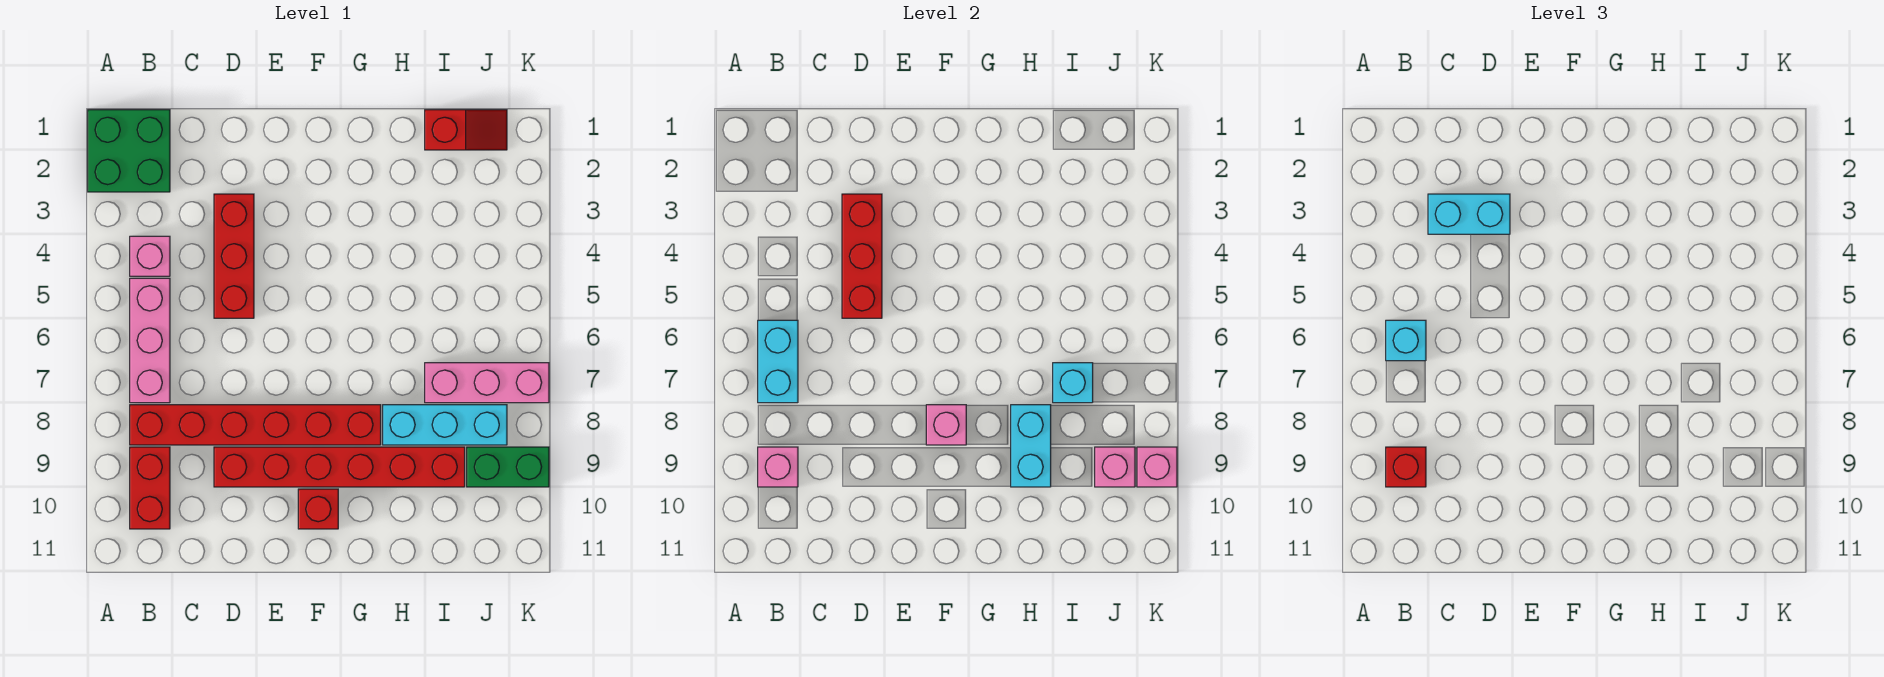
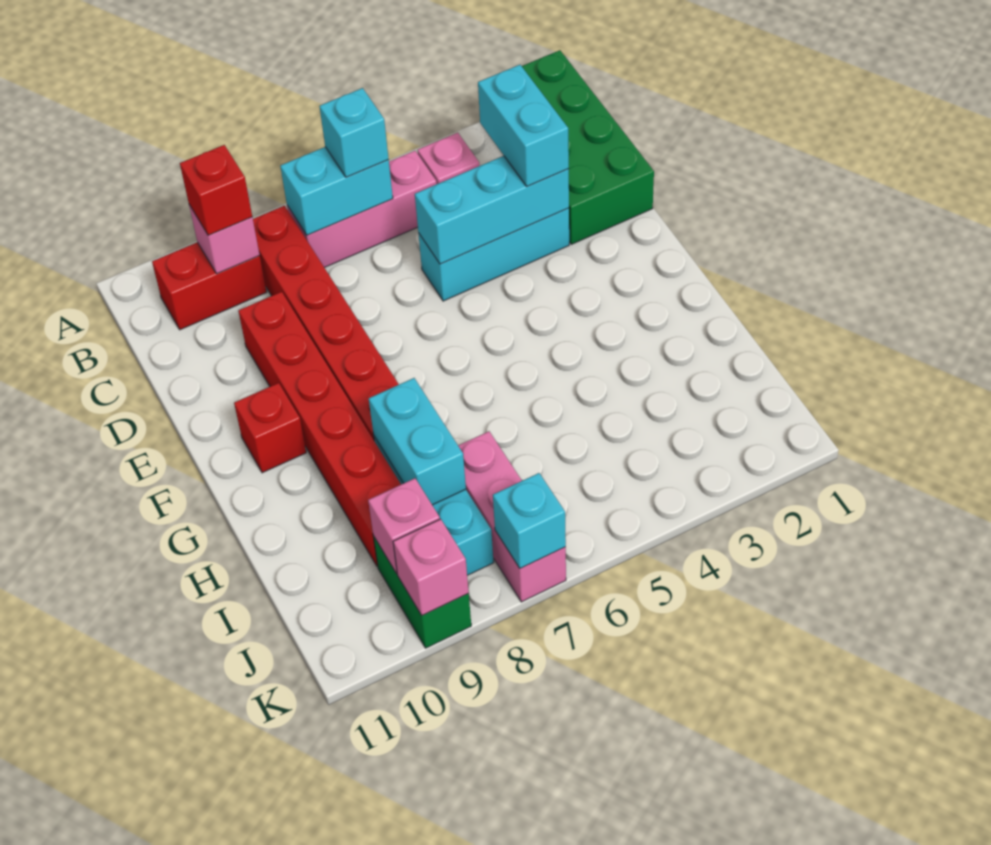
green brick A1:B2 level 1 -> green brick A1:D2 level 1
red brick D3:D5 level 1 -> cyan brick D3:D5 level 1
red brick D3:D5 level 2 -> cyan brick D3:D5 level 2
pink brick F8 level 2 -> none
cyan brick H8:H9 level 2 -> cyan brick H8:I8 level 2
red slope I1:J1 level 1 top I -> none
cyan brick I7 level 2 -> cyan brick K7 level 2

